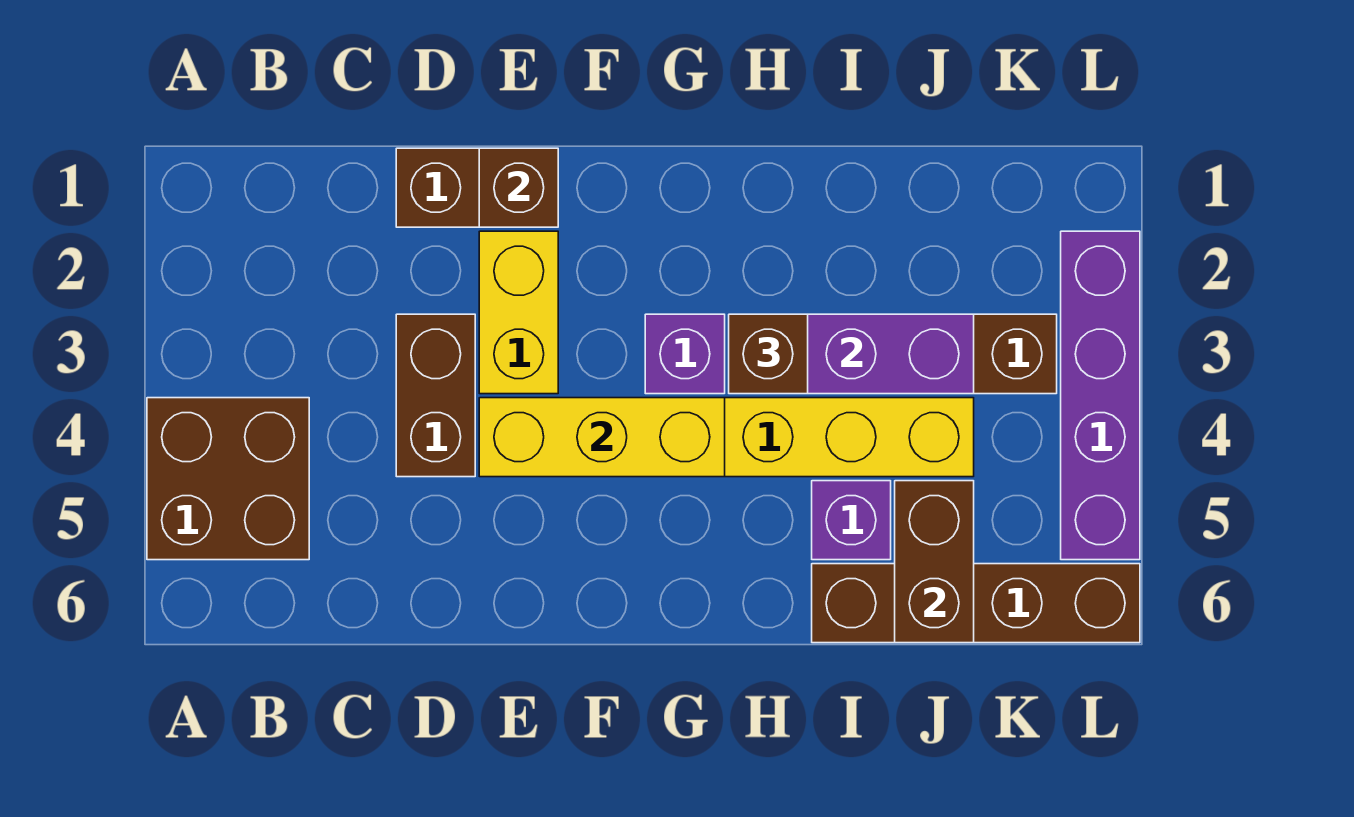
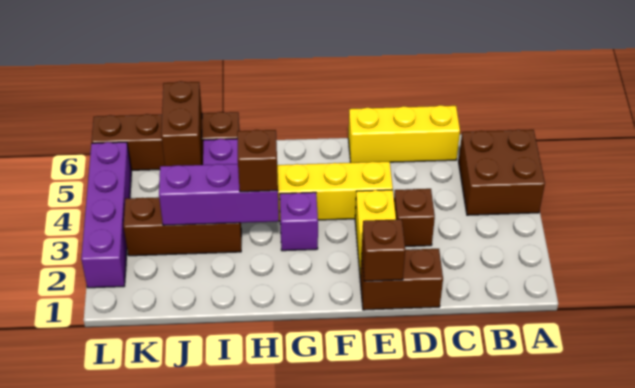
brown brick D3:D4 level 1 -> brown brick D3 level 1
yellow brick E4:G4 level 2 -> yellow brick C6:E6 level 1

